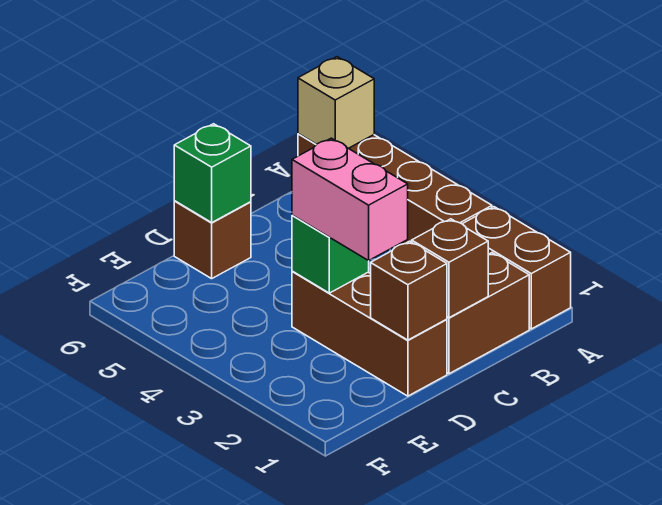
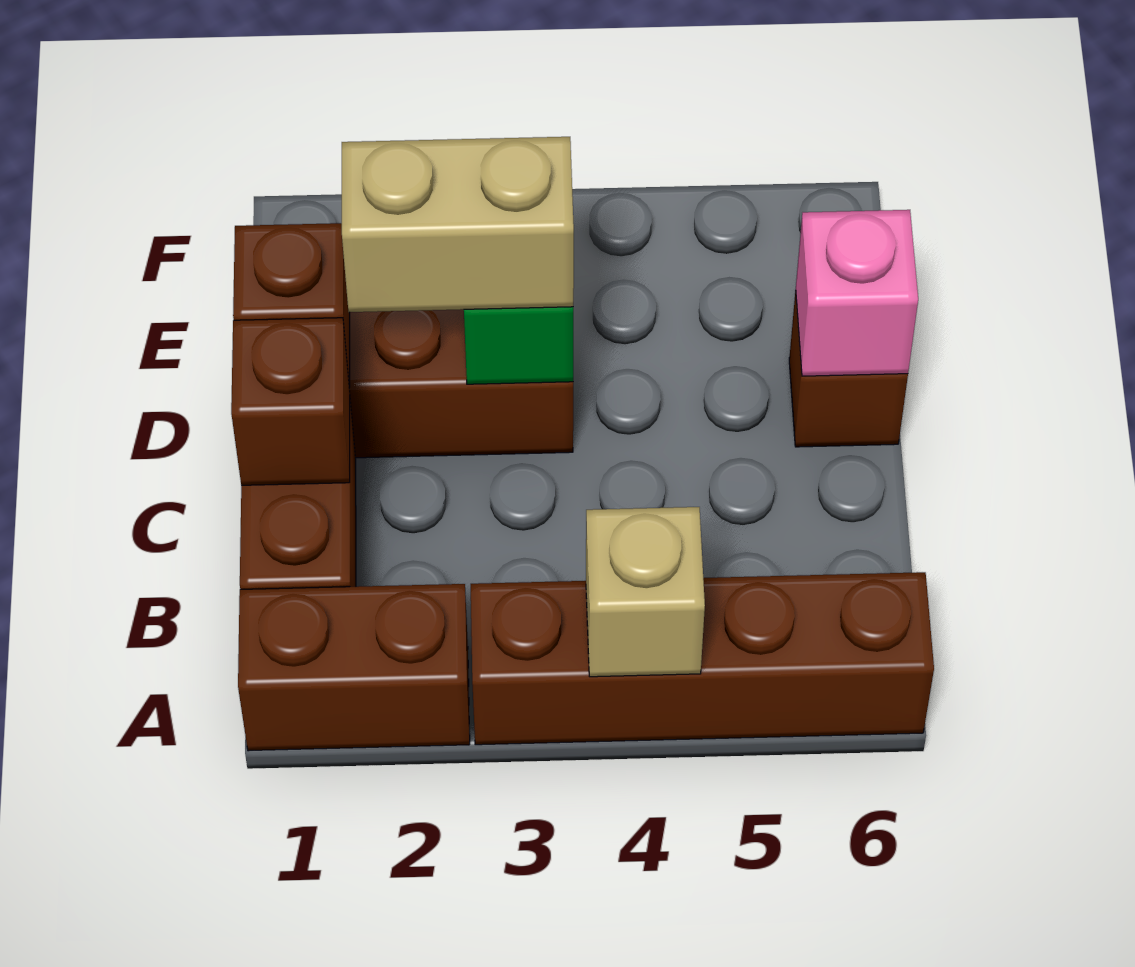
tan brick A6 level 2 -> tan brick A4 level 2
pink brick D2:D3 level 3 -> tan brick D2:D3 level 3
green brick D6 level 2 -> pink brick D6 level 2

